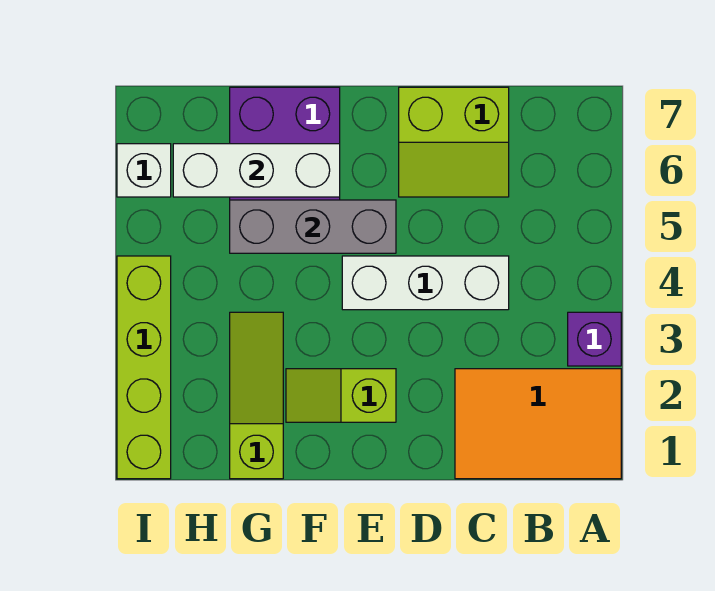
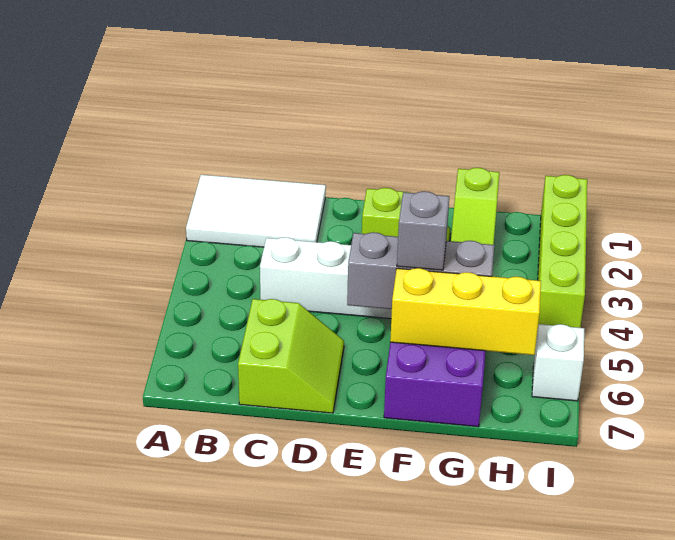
orange tile A1:C2 level 1 -> white tile A1:C2 level 1
purple brick A3 level 1 -> none
lime slope C6:D7 level 1 top 7 -> lime slope C6:D7 level 1 top C
none -> grey brick F5 level 3
white brick F6:H6 level 2 -> yellow brick F6:H6 level 2

